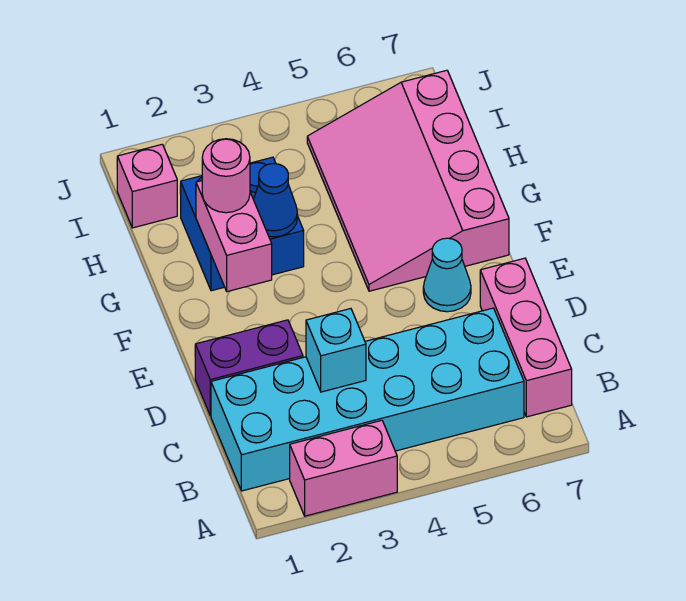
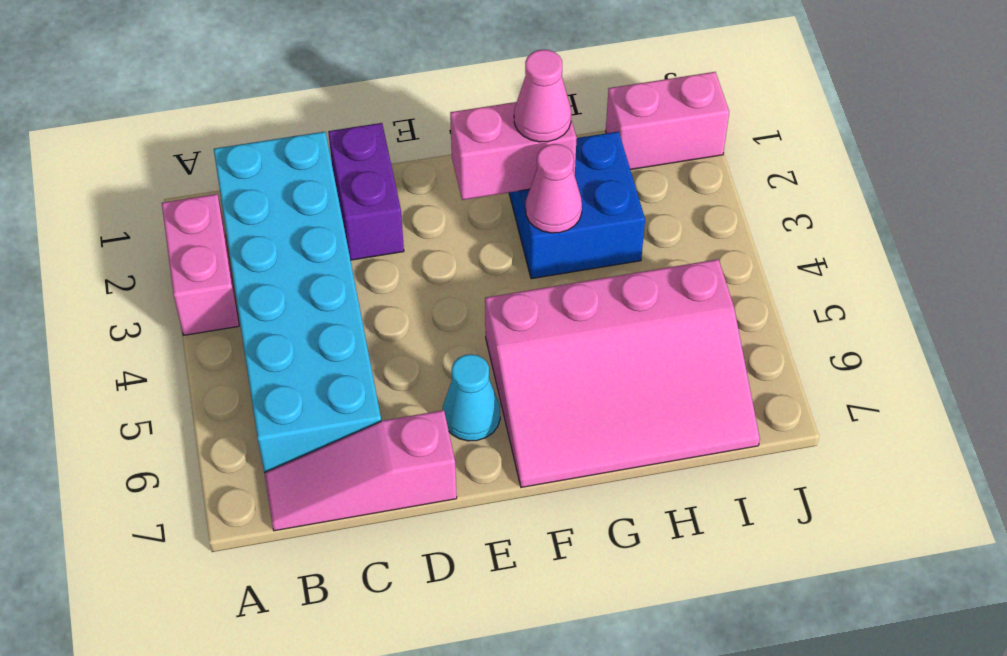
pink brick B7:D7 level 1 -> pink slope B7:D7 level 1 top D
cyan brick C3 level 2 -> none
pink slope F5:I7 level 1 top 7 -> pink slope F5:I7 level 1 top 5
pink round brick G2 level 3 -> pink cone G2 level 3
blue cone G3 level 2 -> pink cone G3 level 2
pink brick I1 level 1 -> pink brick I1:J1 level 1

